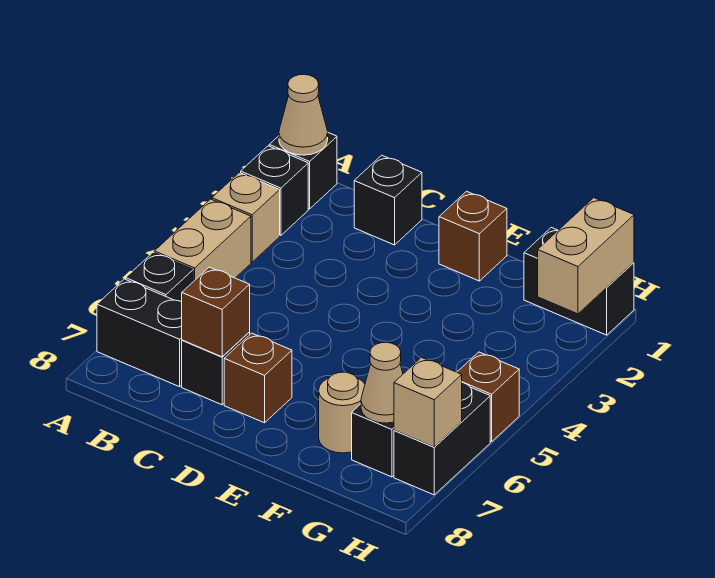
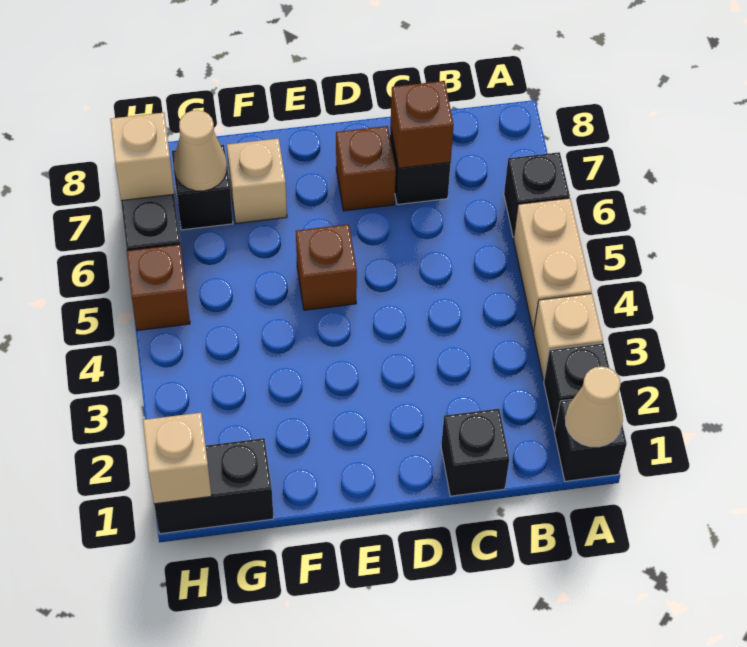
black brick A7:B7 level 1 -> none
brown brick E1 level 1 -> brown brick E5 level 1
tan round brick F7 level 1 -> tan brick F7 level 1
tan brick H1:H2 level 2 -> tan brick H1 level 2

